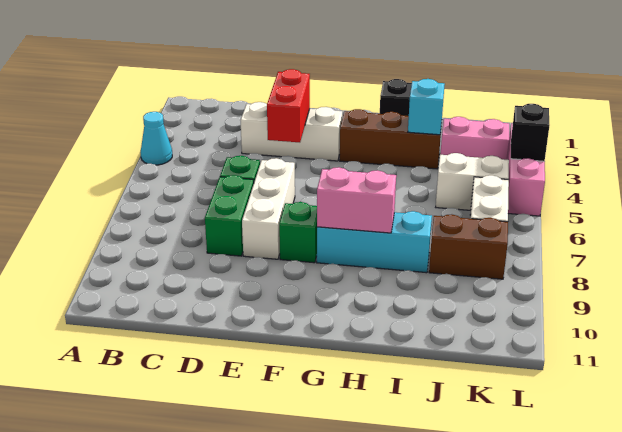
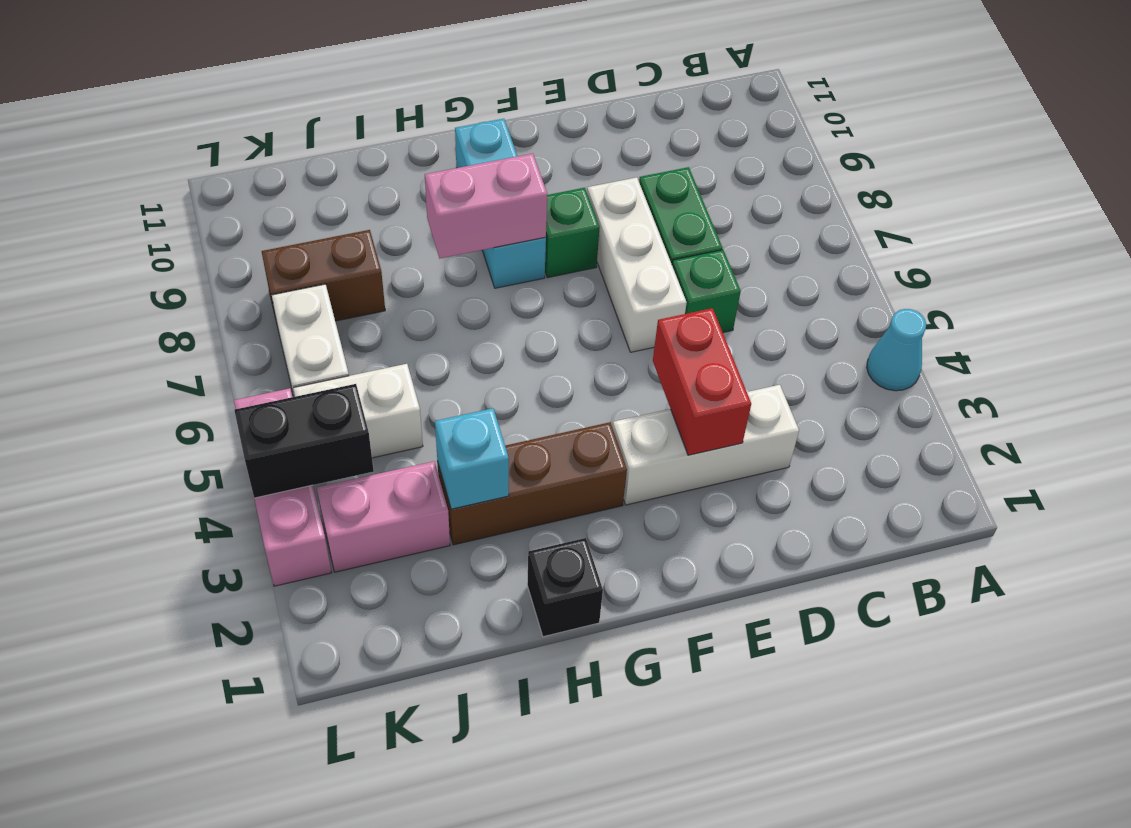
cyan brick G8:I8 level 1 -> cyan brick G8:G10 level 1
black brick L4 level 2 -> black brick K4:L4 level 2

